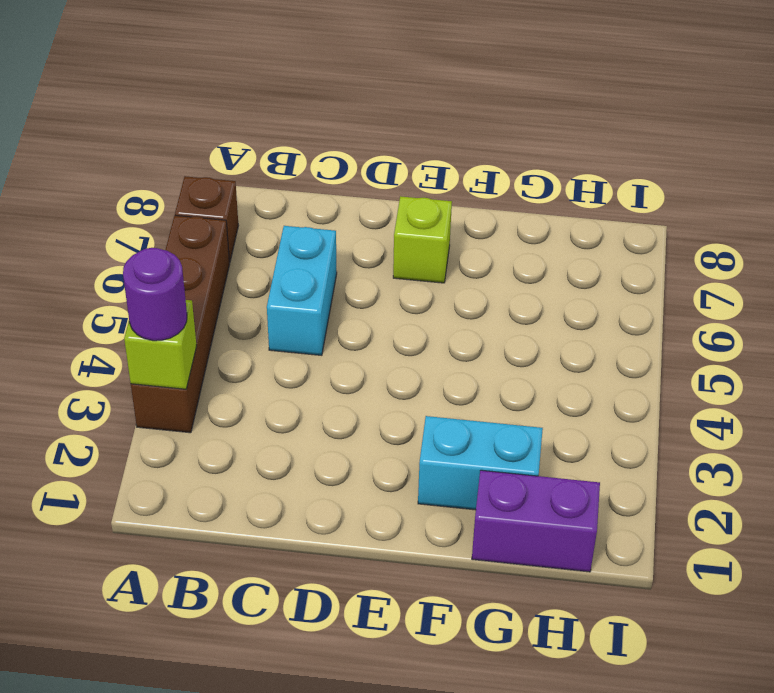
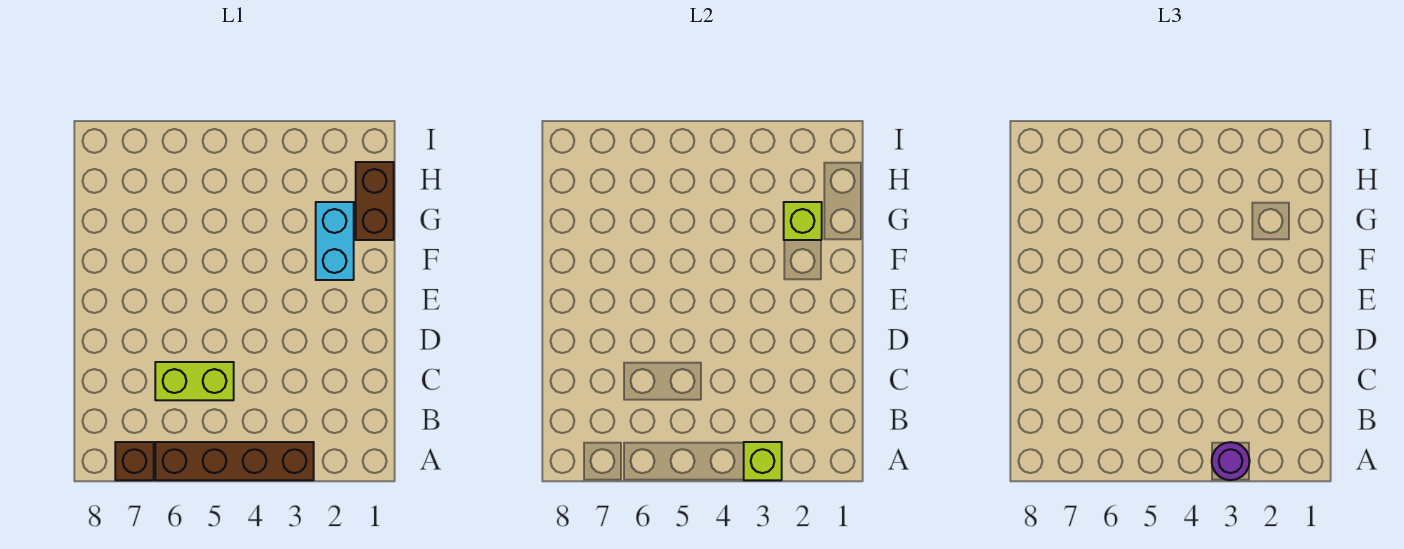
cyan brick C5:C6 level 1 -> lime brick C5:C6 level 1
lime brick E7 level 1 -> lime brick G2 level 2
purple brick G1:H1 level 1 -> brown brick G1:H1 level 1

